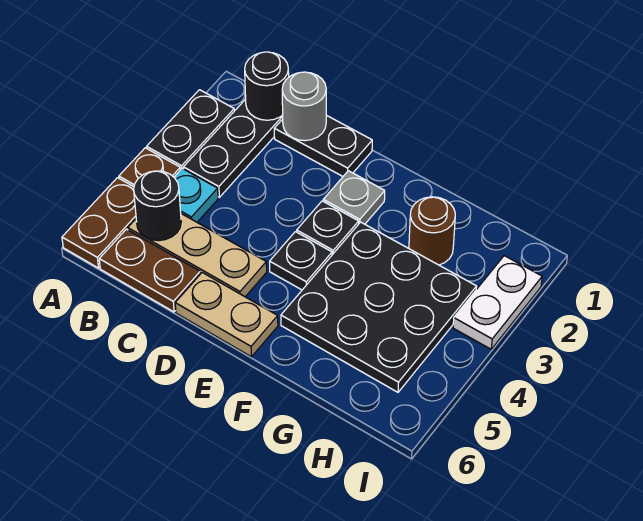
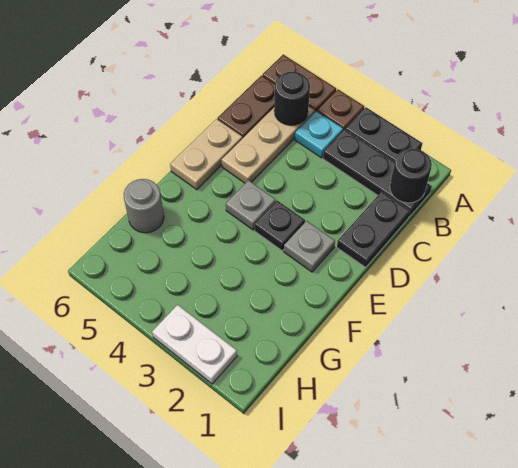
grey round brick C1 level 2 -> grey round brick G6 level 1
black plate E4 level 1 -> grey plate E4 level 1
black plate F3:H5 level 1 -> none
brown round brick G2 level 1 -> none

